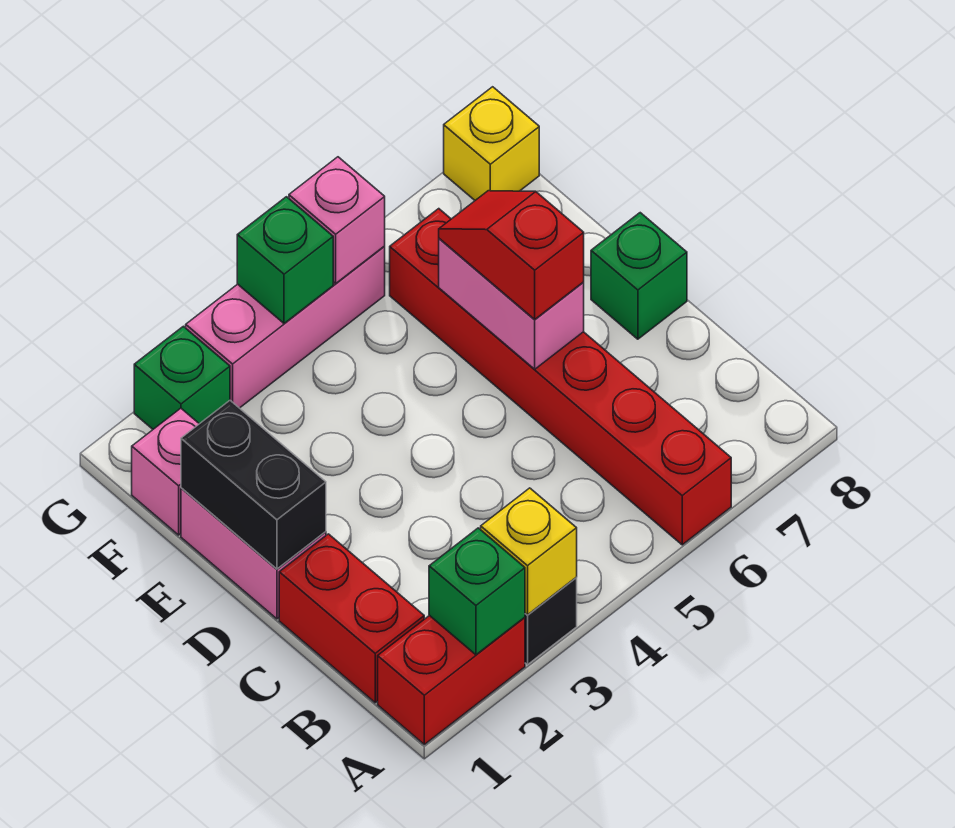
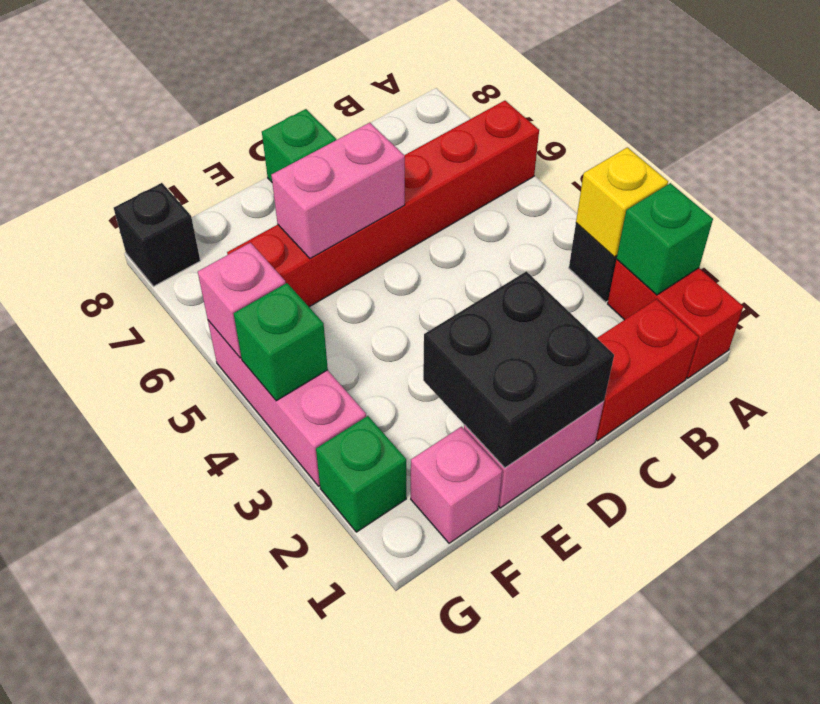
black brick D1:E1 level 2 -> black brick D1:E2 level 2
red slope D6:E6 level 3 top D -> none
yellow brick G8 level 1 -> black brick G8 level 1

